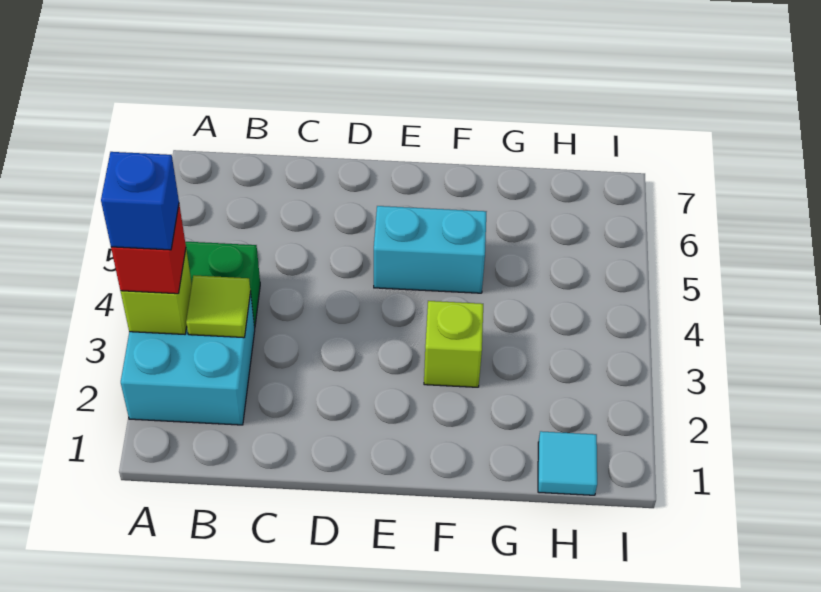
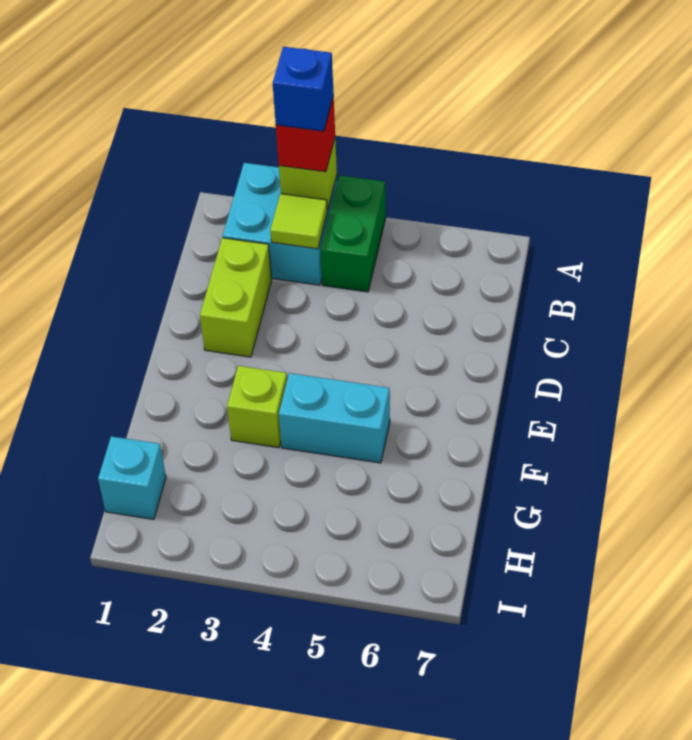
none -> lime brick C2:D2 level 1
cyan brick E5:F5 level 1 -> cyan brick F4:F5 level 1
cyan tile H1 level 1 -> cyan brick H1 level 1

